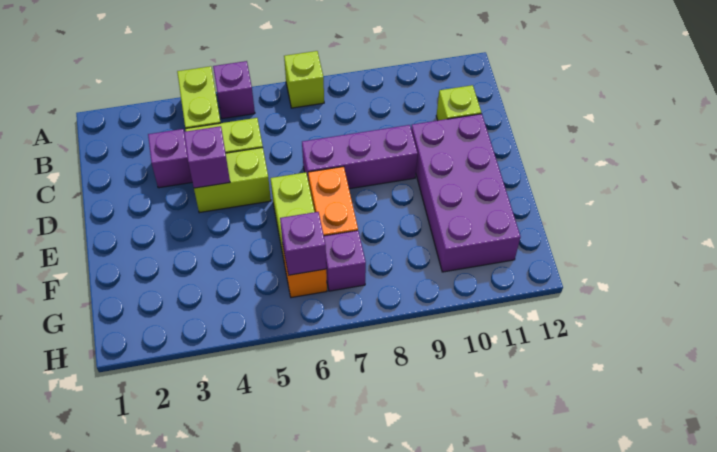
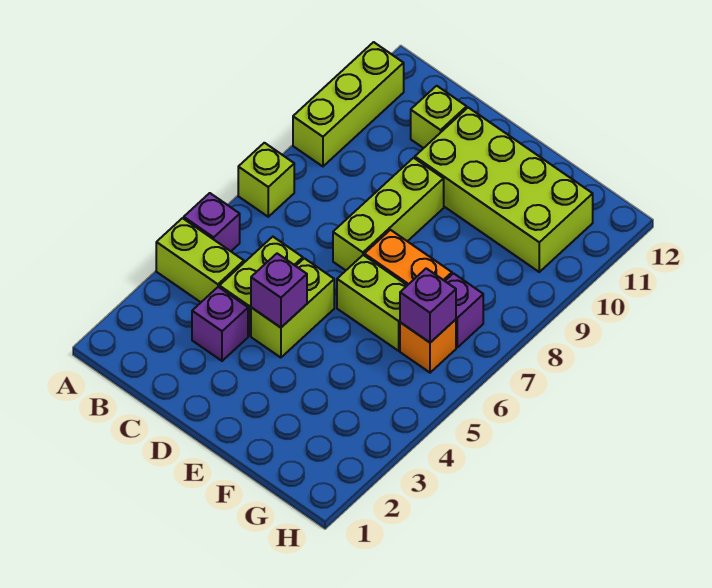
none -> lime brick A9:A11 level 1
purple brick D7:D9 level 1 -> lime brick D7:D9 level 1
purple brick D10:G11 level 1 -> lime brick D10:G11 level 1

